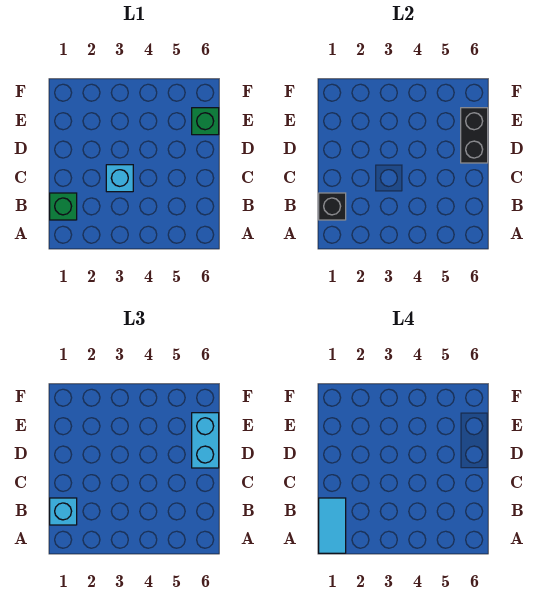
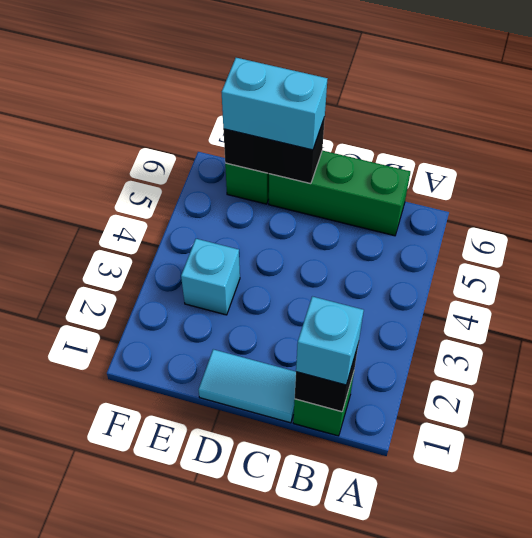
cyan tile A1:B1 level 4 -> cyan tile C1:D1 level 1
none -> green brick B6:D6 level 1
cyan brick C3 level 1 -> cyan brick E3 level 1

